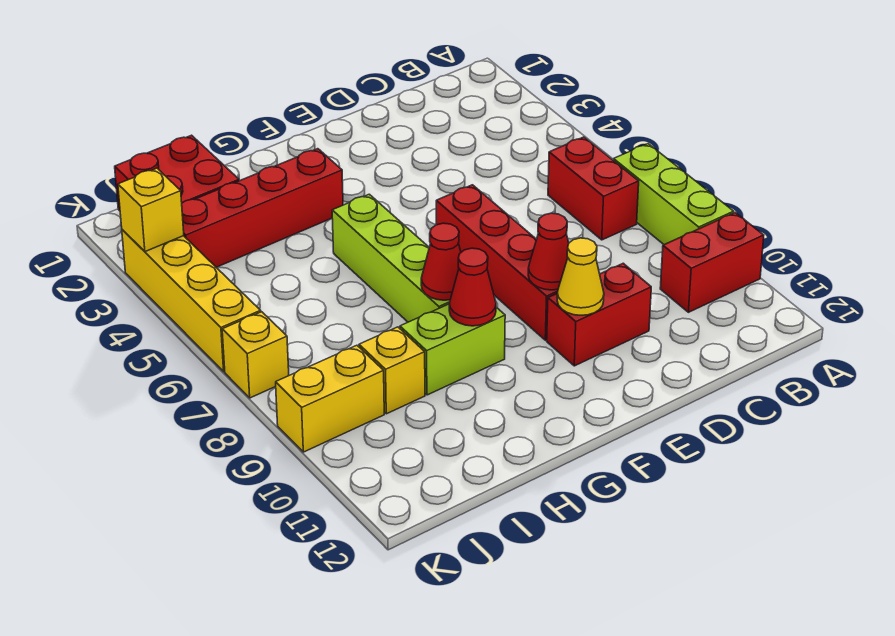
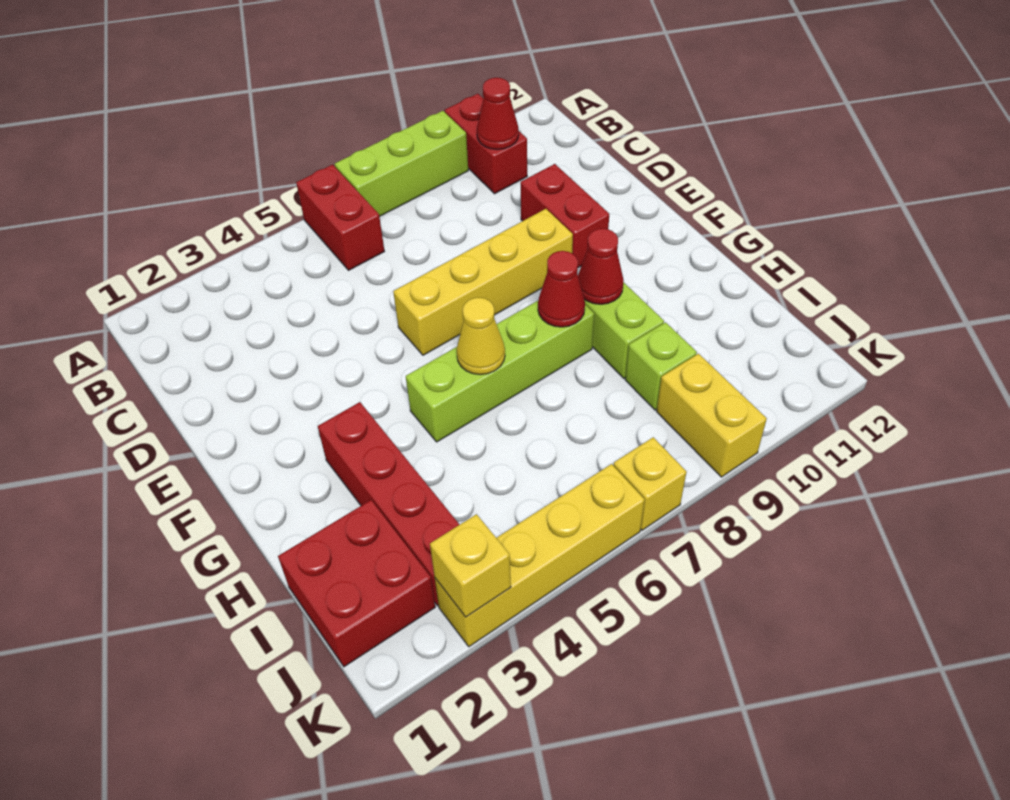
red brick B6:B7 level 1 -> red brick A6:B6 level 1
red brick E6:E9 level 1 -> yellow brick E6:E9 level 1
red cone E9 level 2 -> red cone B10 level 2
yellow cone E10 level 2 -> yellow cone G6 level 2
yellow brick I9 level 1 -> lime brick I9 level 1

